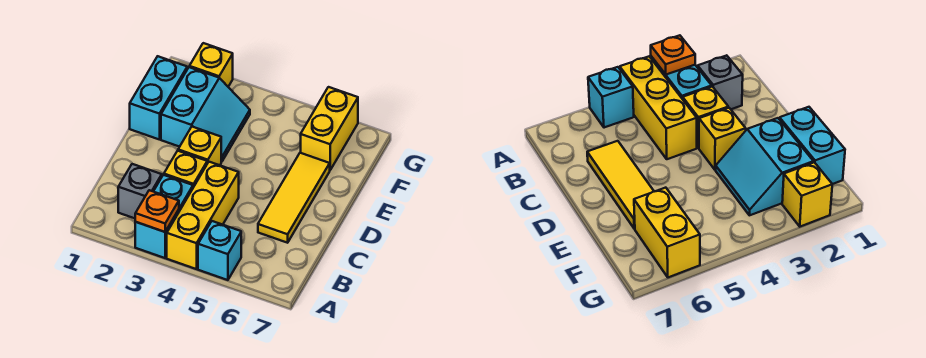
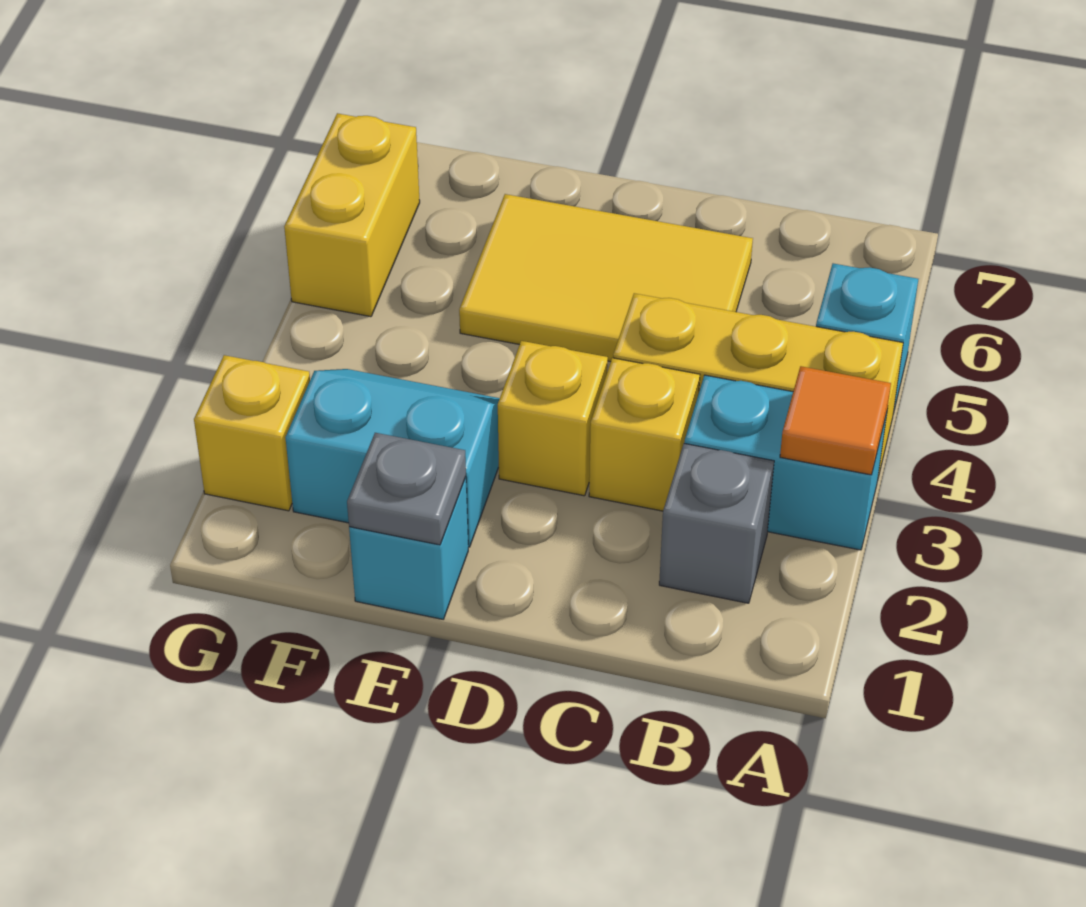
orange plate A3 level 2 -> orange tile A3 level 2
yellow tile C6:E6 level 1 -> yellow tile C5:E6 level 1
cyan brick E1:F1 level 1 -> cyan brick E1 level 1
none -> grey plate E1 level 2
yellow brick F6:G6 level 1 -> yellow brick G5:G6 level 1

